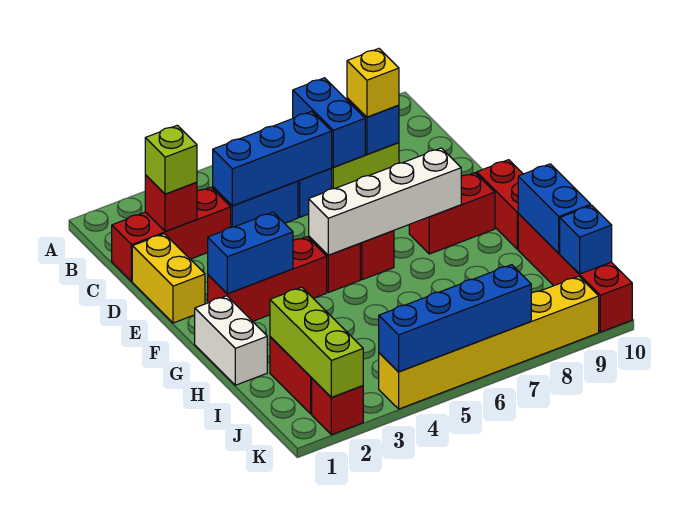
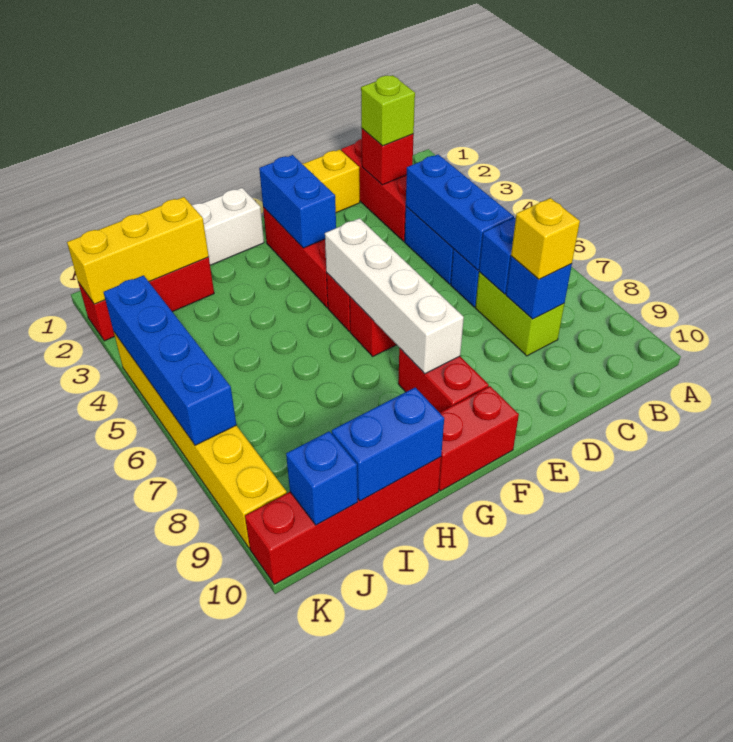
lime brick I2:K2 level 2 -> yellow brick I2:K2 level 2

